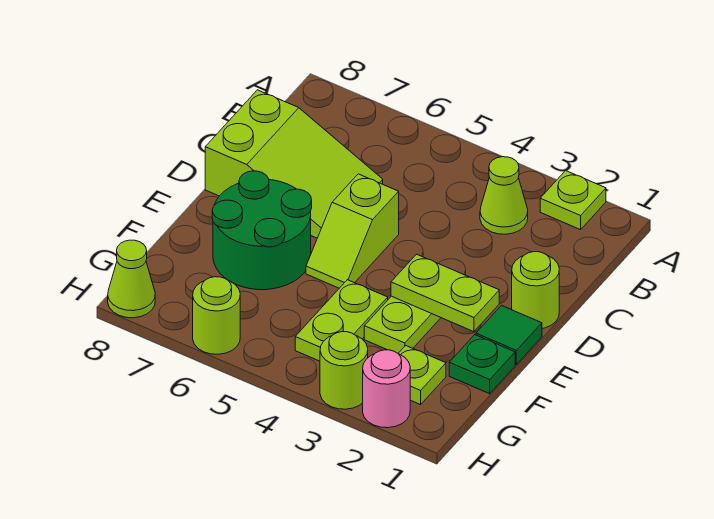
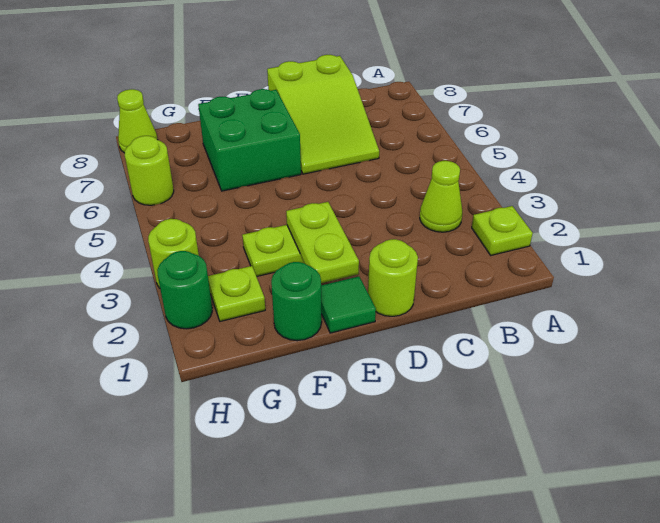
lime slope D5:E5 level 1 top D -> none
green round brick E6:F7 level 1 -> green brick E6:F7 level 1
green plate F1 level 1 -> green round brick F1 level 1
lime plate F4:G4 level 1 -> none
pink round brick H2 level 1 -> green round brick H2 level 1

